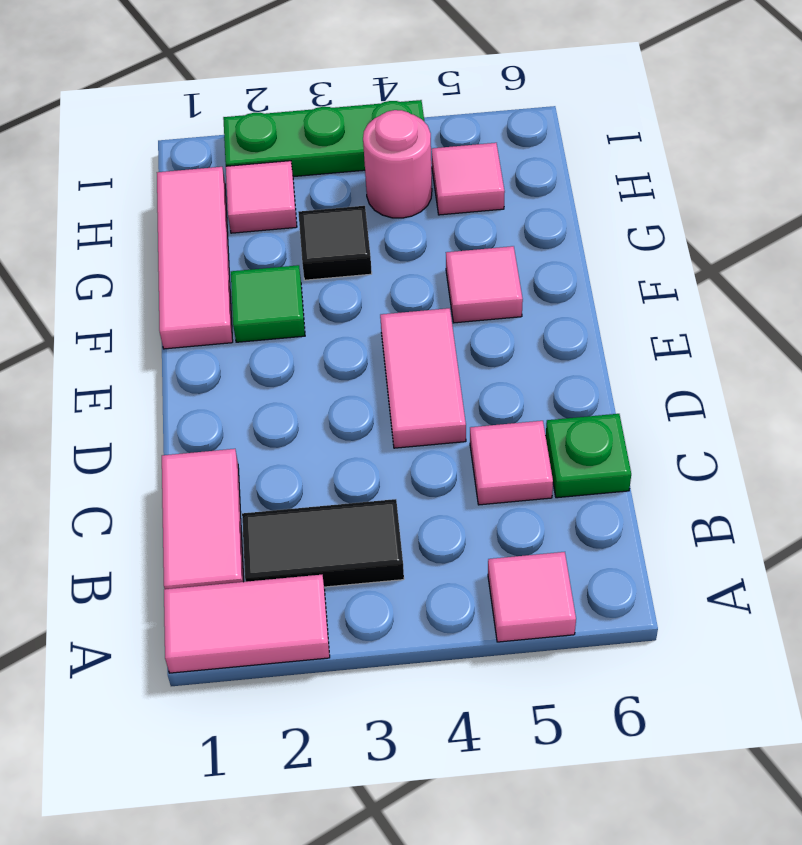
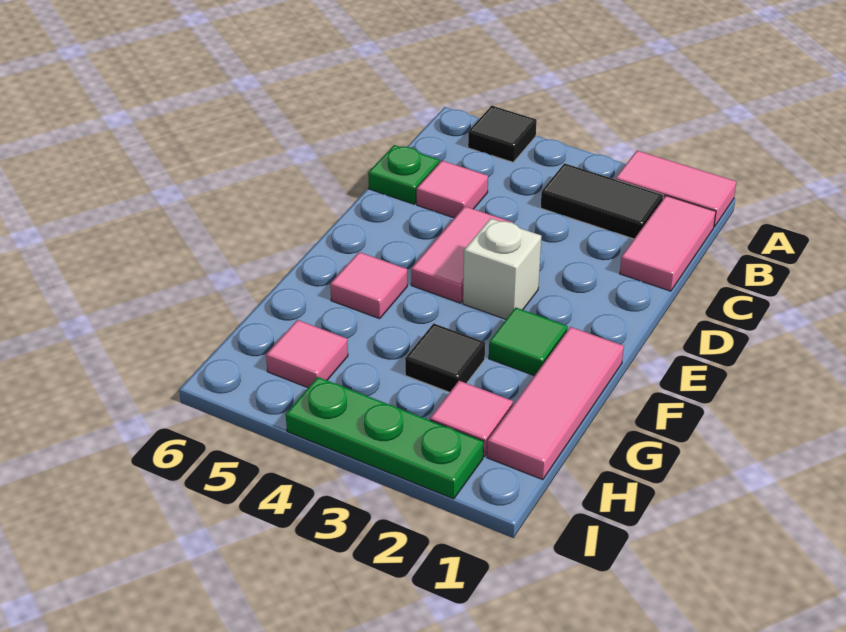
pink tile A5 level 1 -> black tile A5 level 1
none -> white brick E3 level 1
pink round brick H4 level 1 -> none

